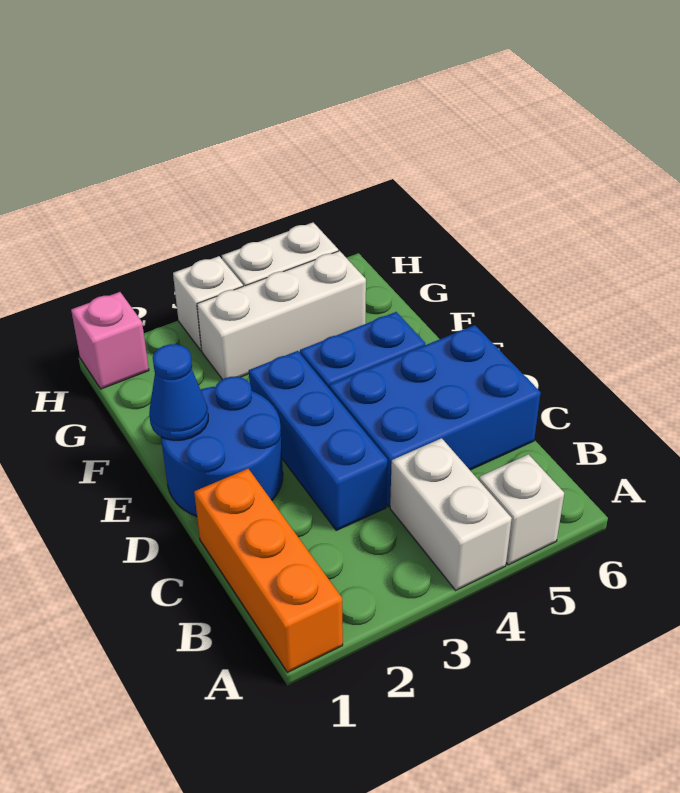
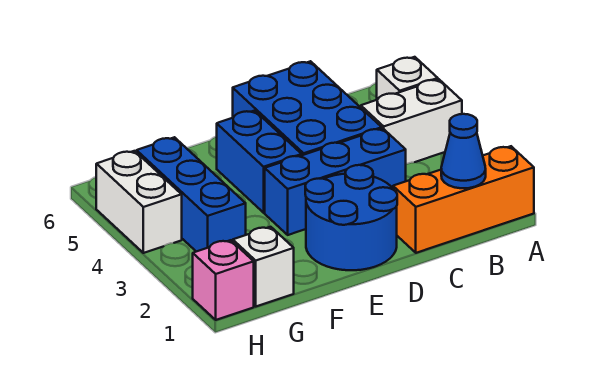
blue cone E1 level 2 -> blue cone B1 level 2
white brick G3:G5 level 1 -> blue brick G3:G5 level 1
white brick H3 level 1 -> white brick G1 level 1

